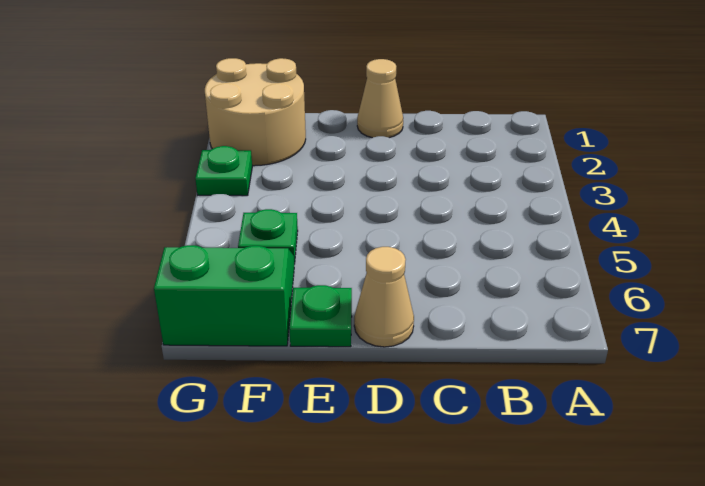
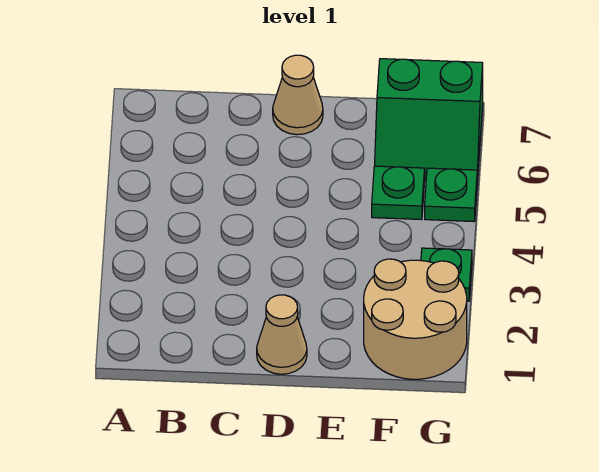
green plate E7 level 1 -> green plate G5 level 1

